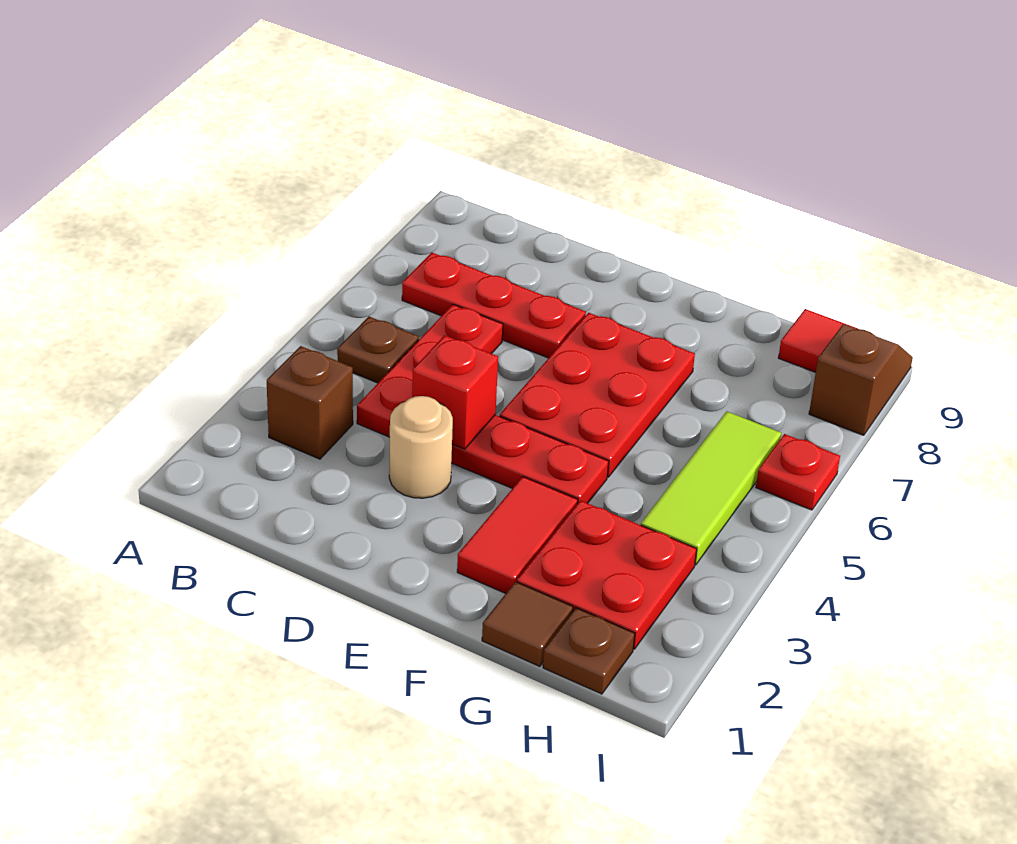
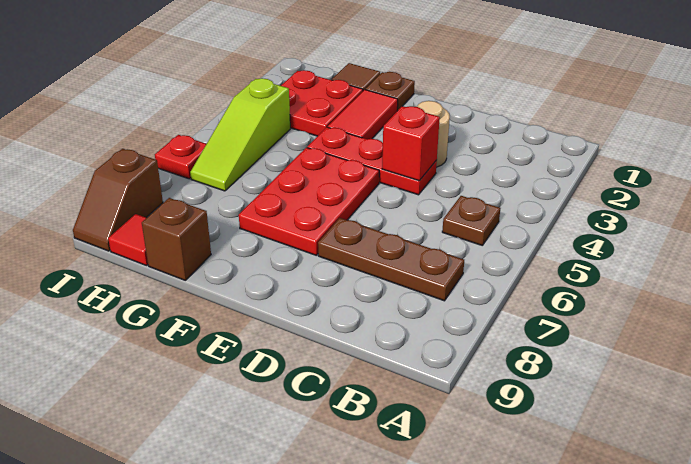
brown brick B3 level 1 -> brown brick G9 level 1
red plate B7:D7 level 1 -> brown plate B7:D7 level 1
red plate C4:C6 level 1 -> none
brown plate H1 level 1 -> brown plate F1 level 1
lime tile H4:H6 level 1 -> lime slope H4:H6 level 1 top 4

